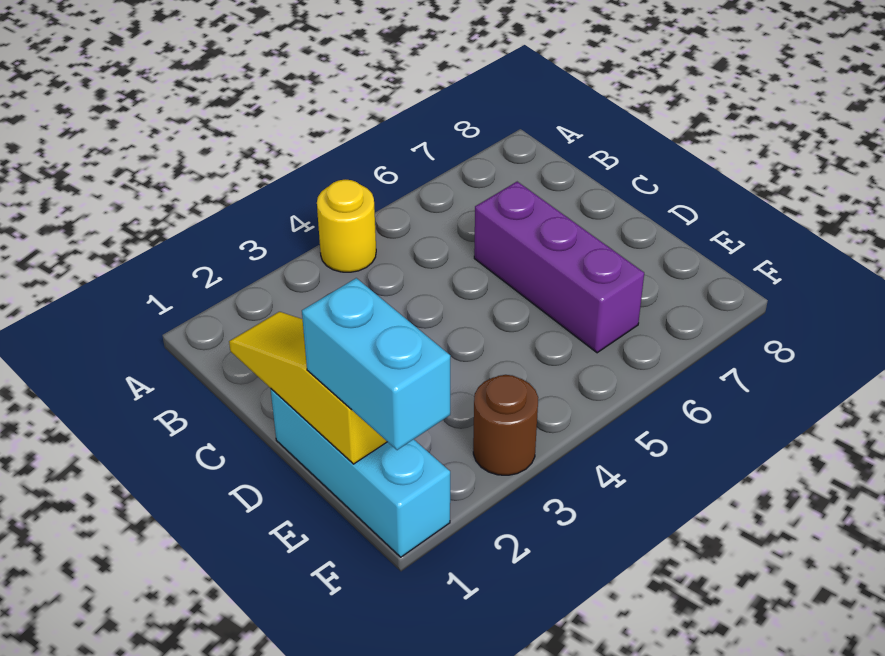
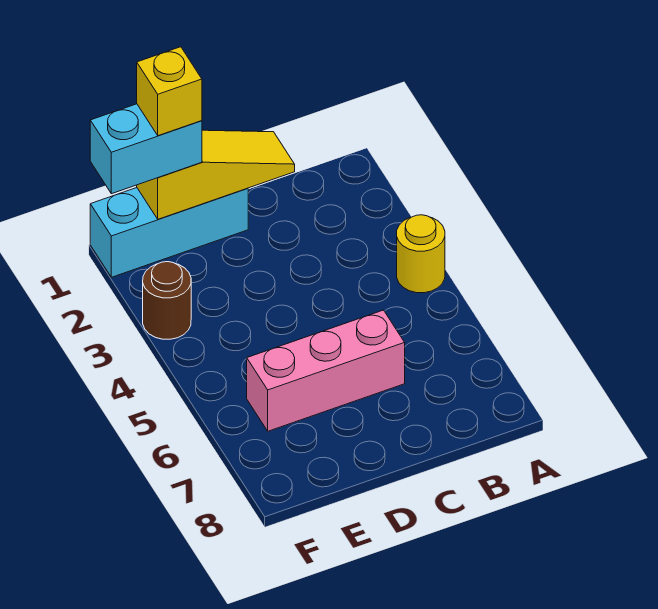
purple brick C6:E6 level 1 -> pink brick C6:E6 level 1
none -> yellow brick E1 level 4

